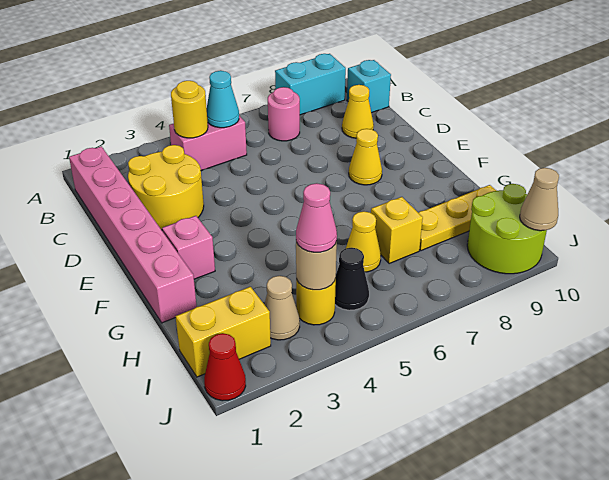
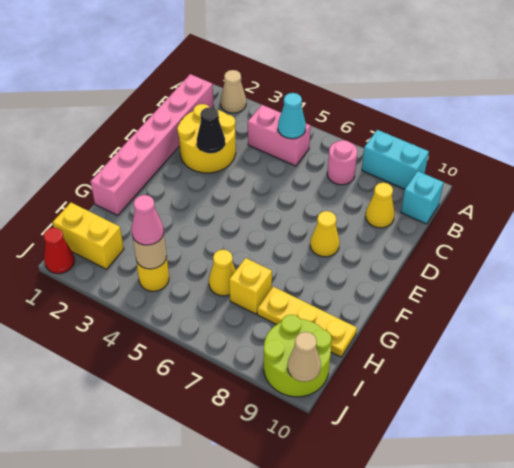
yellow round brick B4 level 2 -> none
pink brick F2 level 1 -> none
tan cone I3 level 1 -> tan cone A2 level 1
black cone I5 level 1 -> black cone D3 level 2

